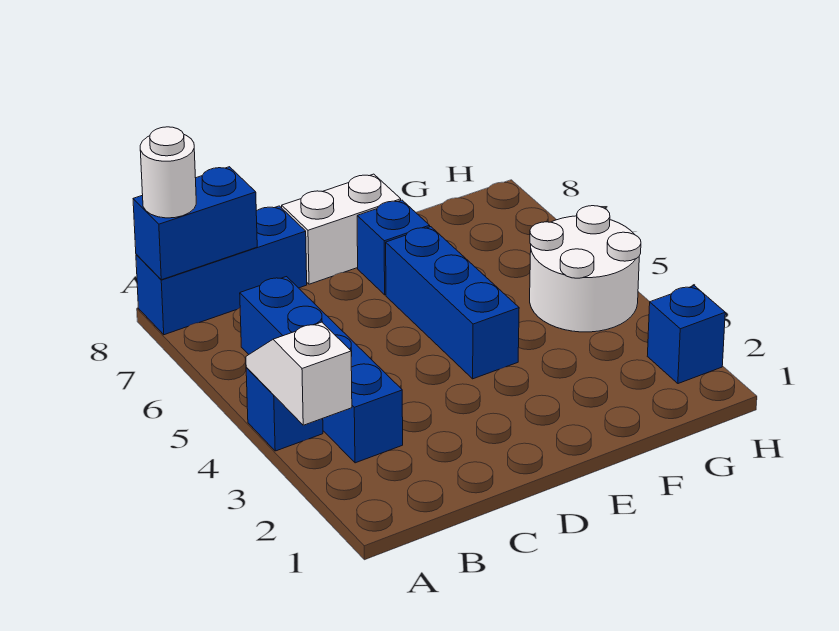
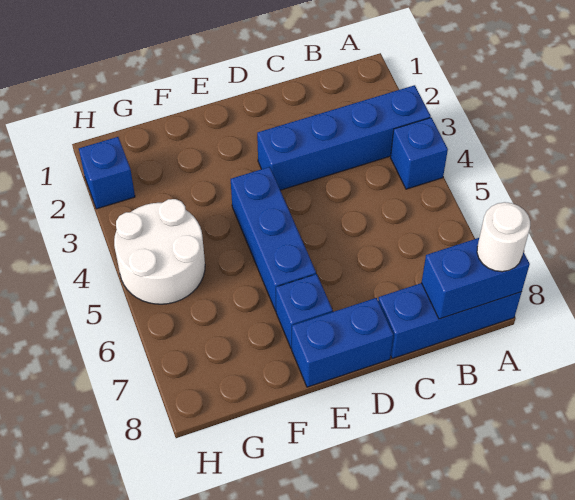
white slope A3:A4 level 2 top 3 -> none
blue brick B3:B6 level 1 -> blue brick A3:D3 level 1
white brick D8:E8 level 1 -> blue brick D8:E8 level 1

